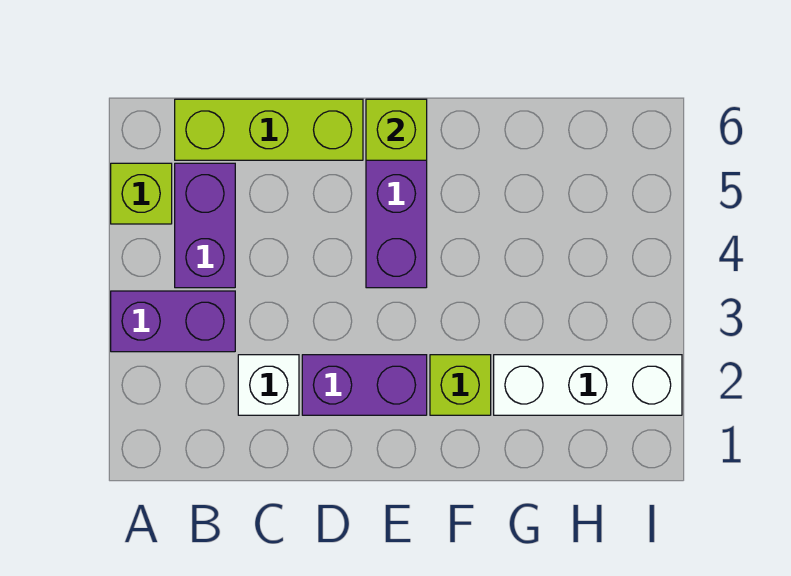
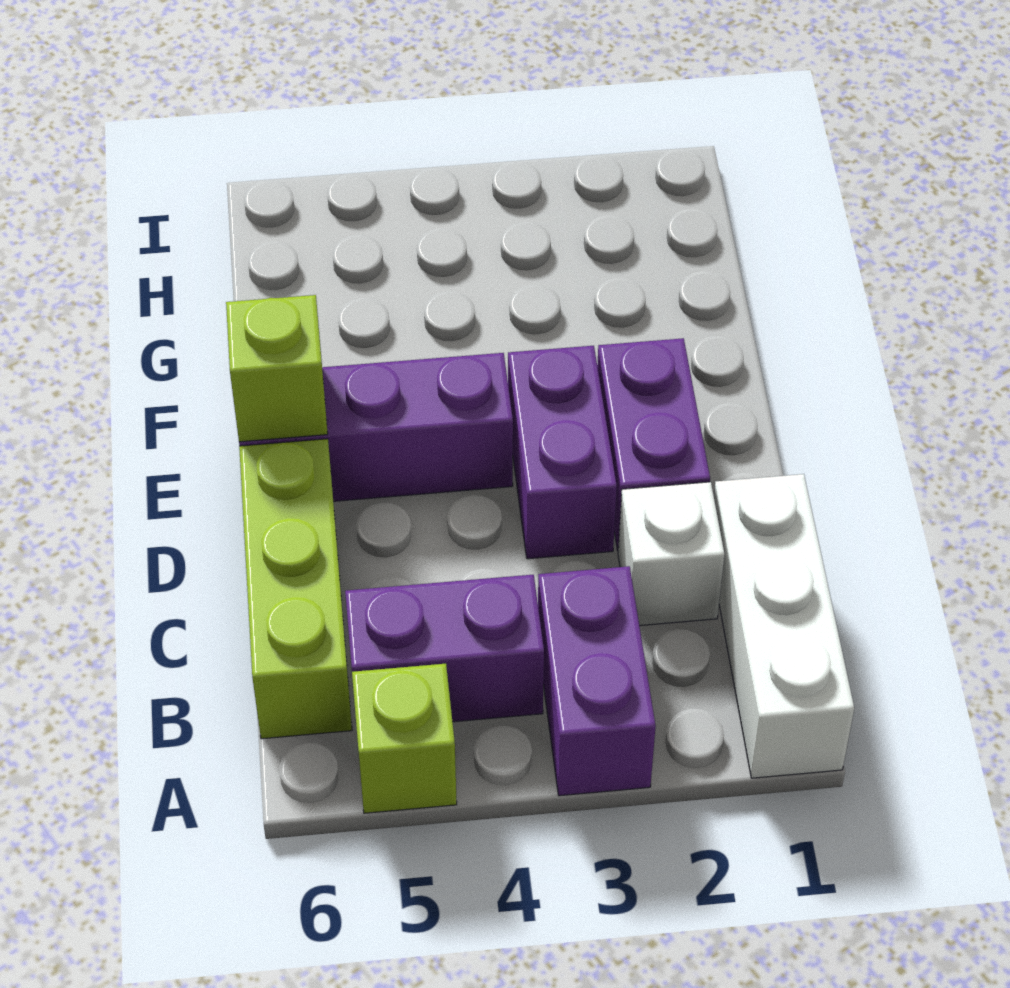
none -> purple brick D3:E3 level 1
lime brick F2 level 1 -> none
white brick G2:I2 level 1 -> white brick A1:C1 level 1

